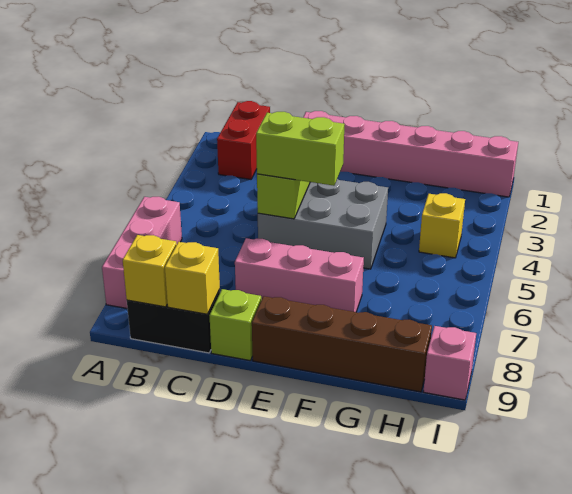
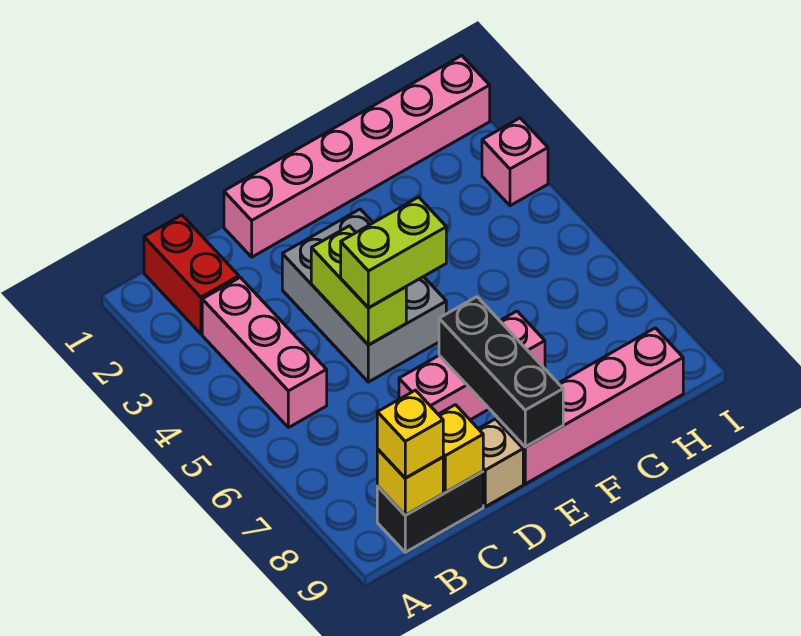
pink brick A6:A8 level 1 -> pink brick B3:B5 level 1
grey brick D4:F5 level 1 -> grey brick D3:E5 level 1
lime brick D9 level 1 -> tan brick D9 level 1
none -> black brick E7:E9 level 2
brown brick E9:H9 level 1 -> pink brick E9:H9 level 1
yellow brick H4 level 1 -> yellow brick B9 level 3
pink brick I9 level 1 -> pink brick I3 level 1

